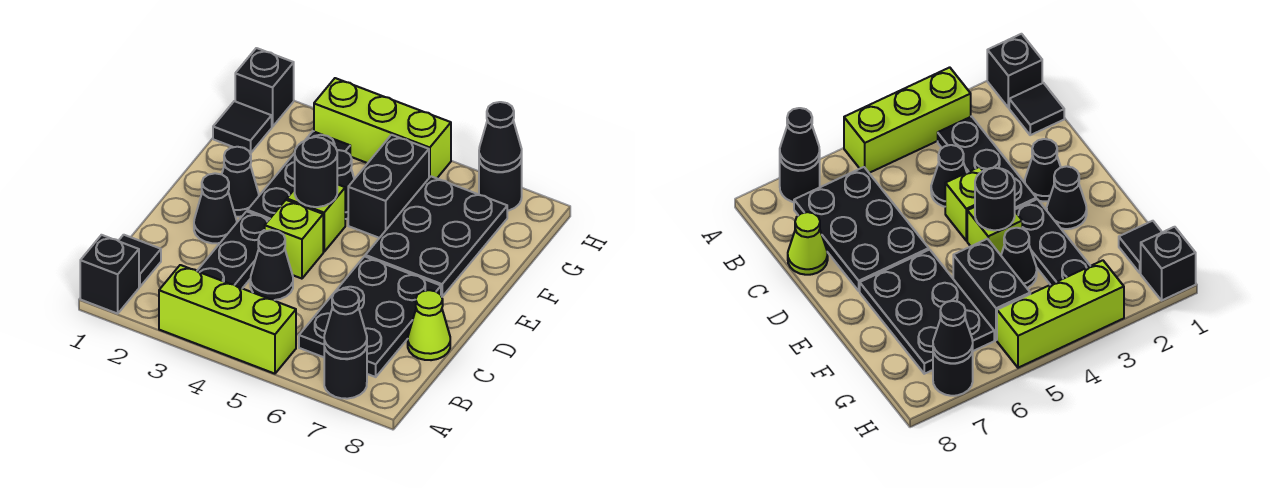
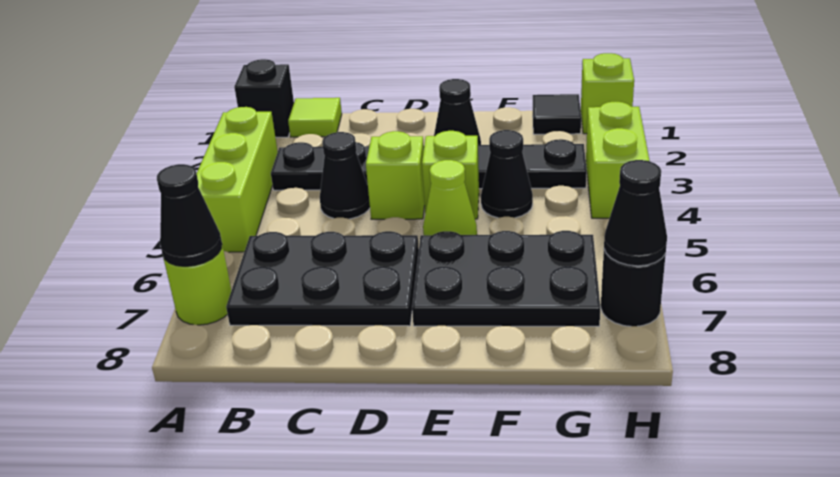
black round brick A7 level 1 -> lime round brick A7 level 1
black tile B1 level 1 -> lime tile B1 level 1
lime cone C8 level 1 -> lime cone E5 level 1
black cone D2 level 1 -> none
black round brick E4 level 2 -> none
black brick F5:G5 level 1 -> none
black brick H1 level 1 -> lime brick H1 level 1
lime brick H3:H5 level 1 -> lime brick H3:H4 level 1

